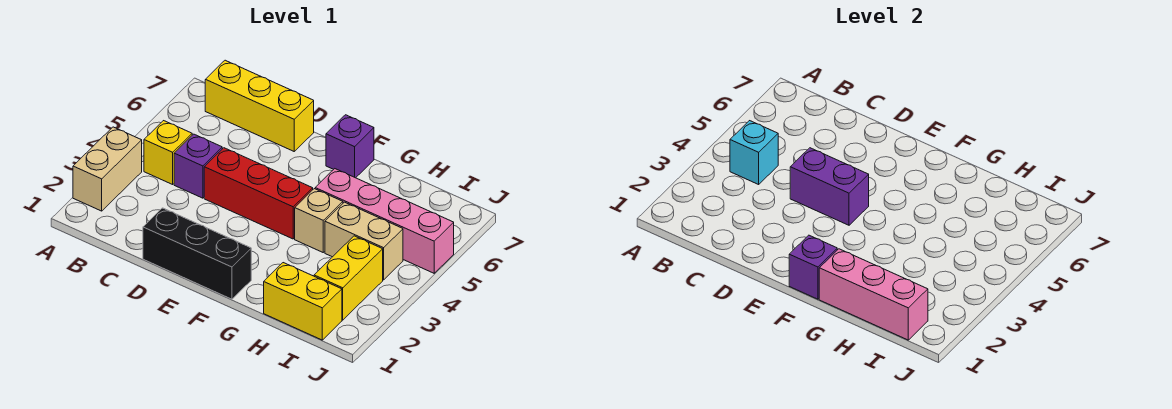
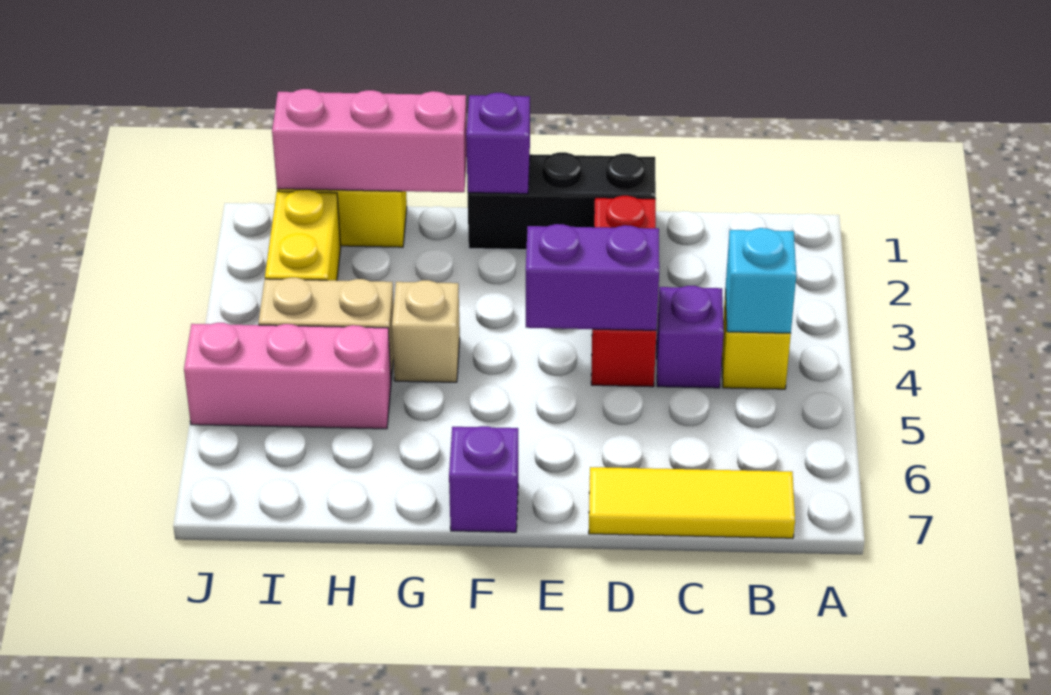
tan brick A2:A3 level 1 -> none
yellow brick B7:D7 level 1 -> yellow tile B7:D7 level 1
red brick D4:F4 level 1 -> red brick D2:D4 level 1
pink brick G5:J5 level 1 -> pink brick H5:J5 level 1

